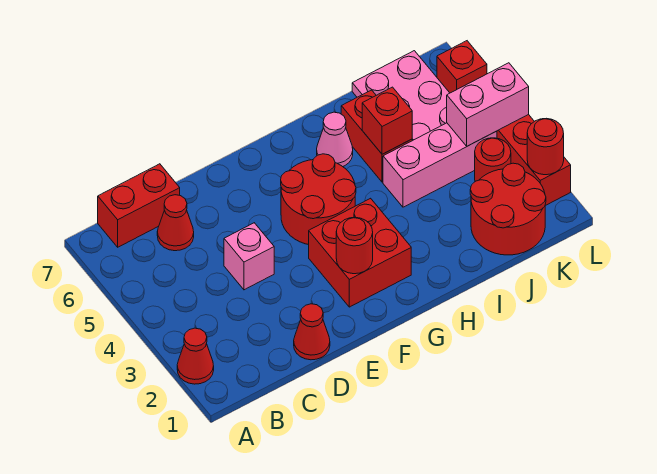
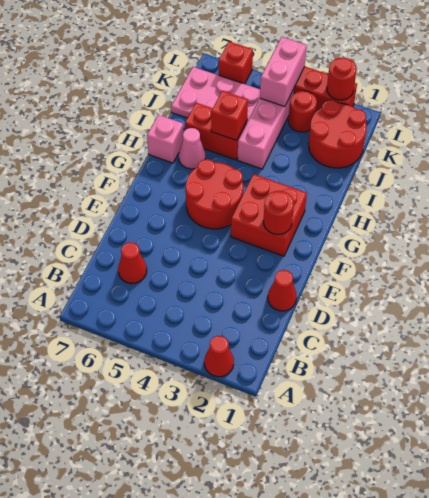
red brick B7:C7 level 1 -> none
pink brick D4 level 1 -> pink brick H7 level 1

